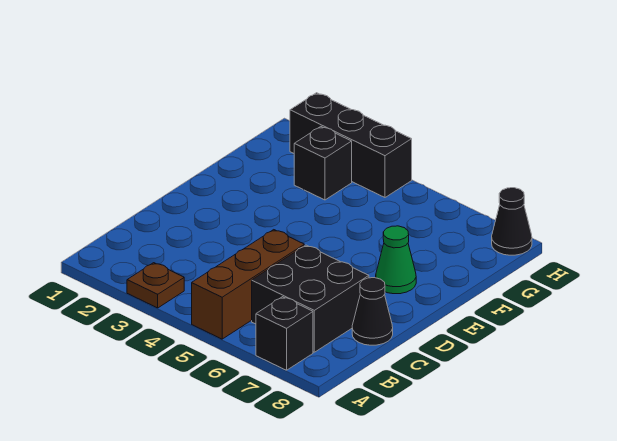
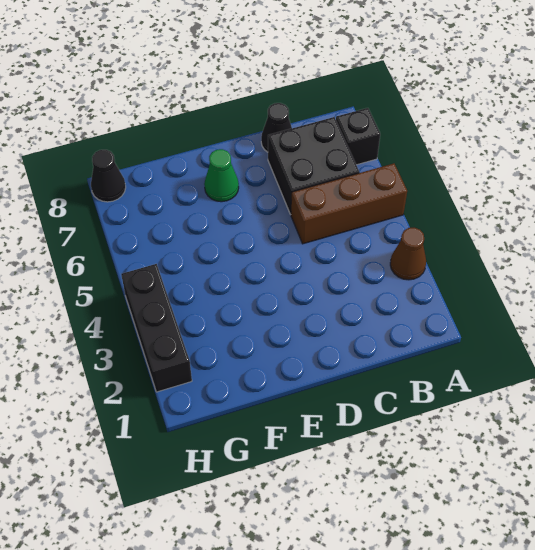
brown plate A3 level 1 -> brown cone A3 level 1
black brick G3 level 1 -> none

